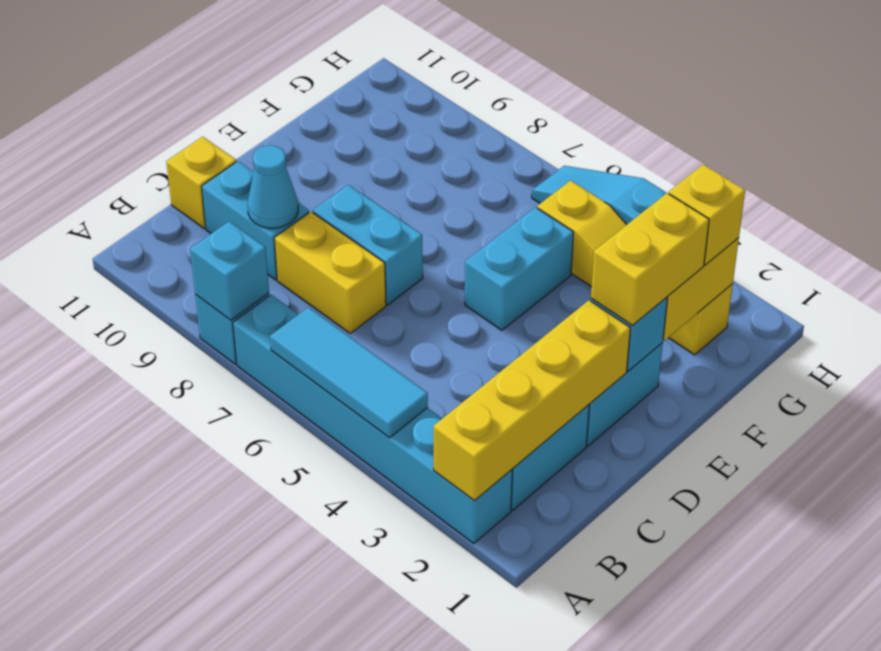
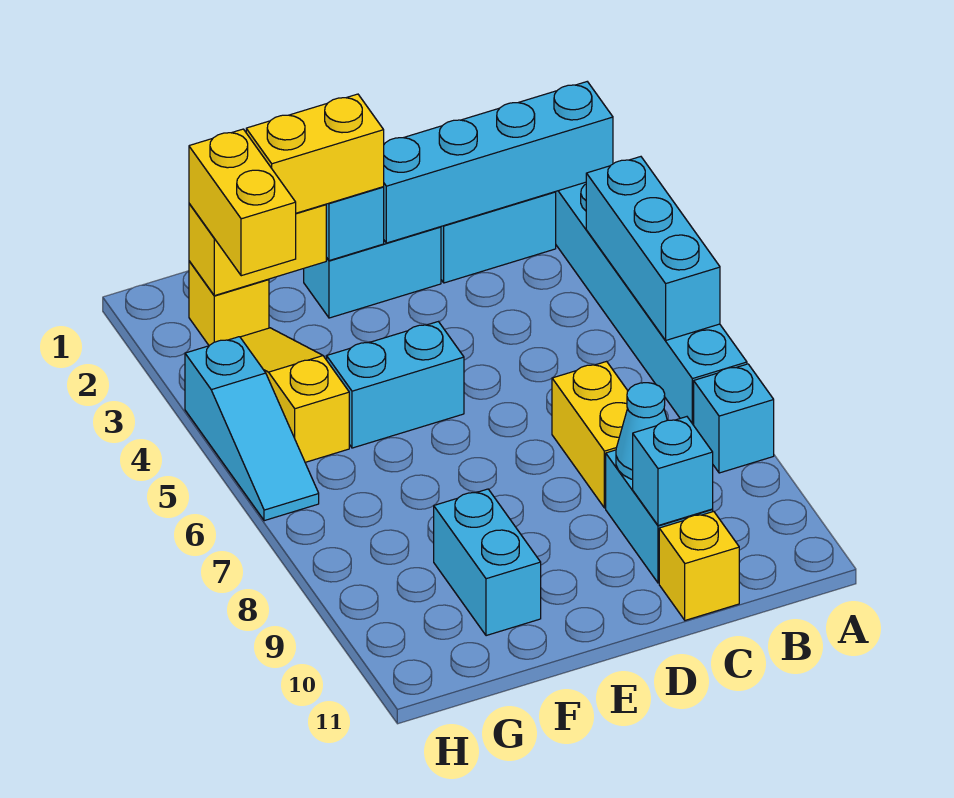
yellow brick A2:D2 level 2 -> cyan brick A2:D2 level 2
cyan tile A4:A6 level 2 -> cyan brick A4:A6 level 2
cyan brick A8 level 2 -> cyan brick C10 level 2
cyan brick D7:D8 level 1 -> cyan brick F9:F10 level 1
yellow brick G2 level 3 -> yellow brick G2:G3 level 3

